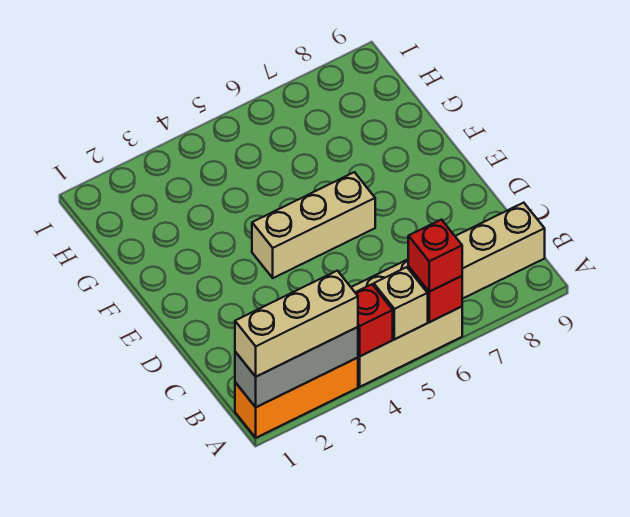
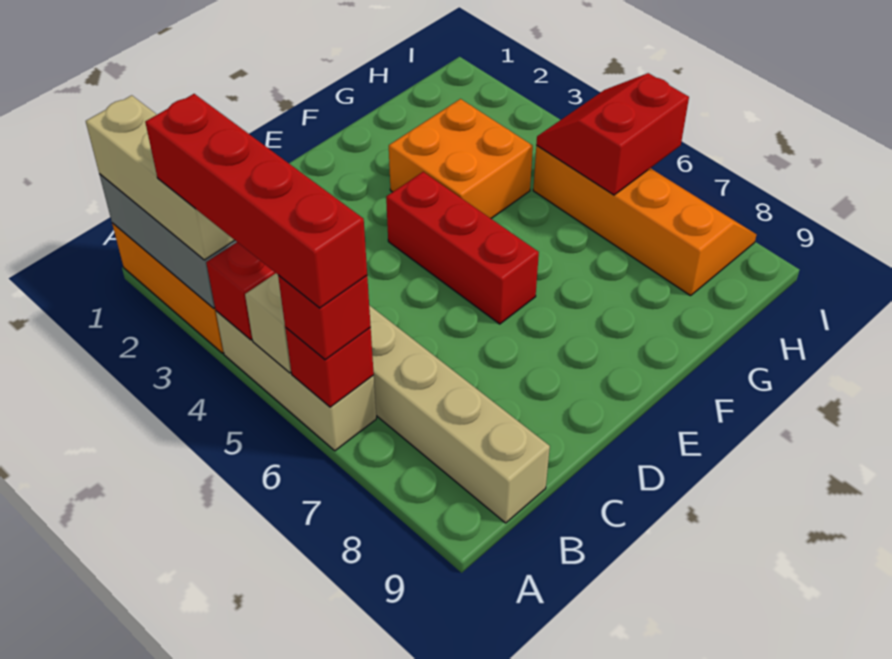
none -> red brick A3:A6 level 4
tan brick E4:E6 level 1 -> red brick E4:E6 level 1
none -> orange brick F3:G4 level 1
none -> orange slope H5:I8 level 1 top H
none -> red slope H5:I6 level 2 top 6

